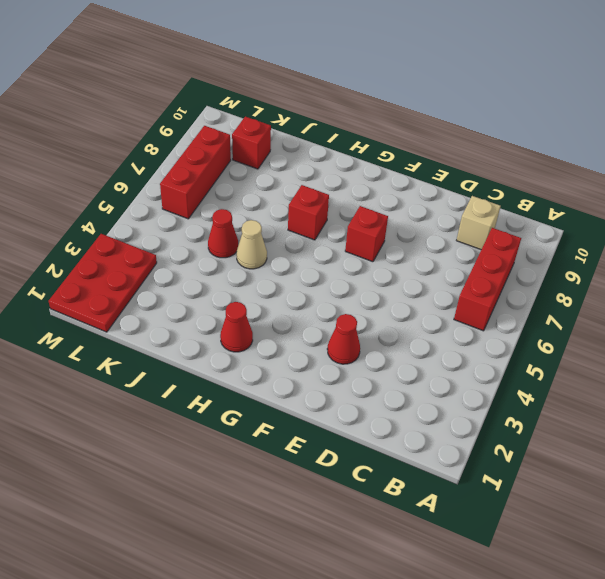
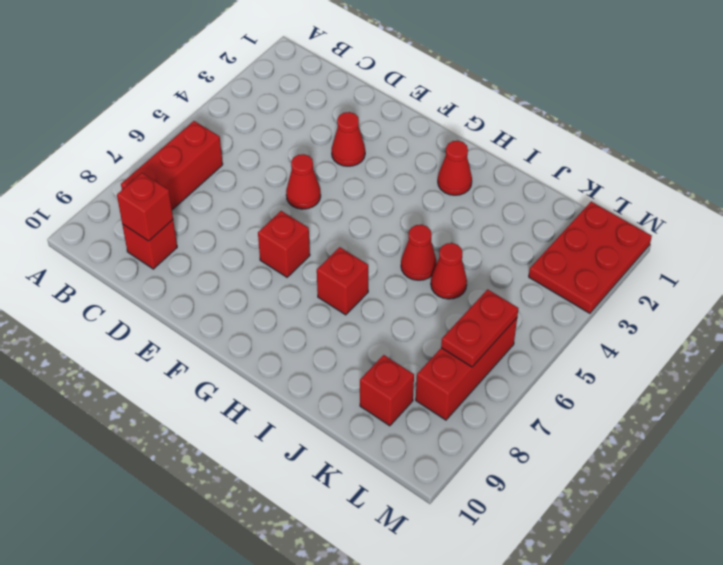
tan brick C9 level 1 -> red brick C9 level 1
none -> red brick C9 level 2
none -> red cone E5 level 1
tan cone I5 level 1 -> red cone I5 level 1
none -> red plate L6:L7 level 2

